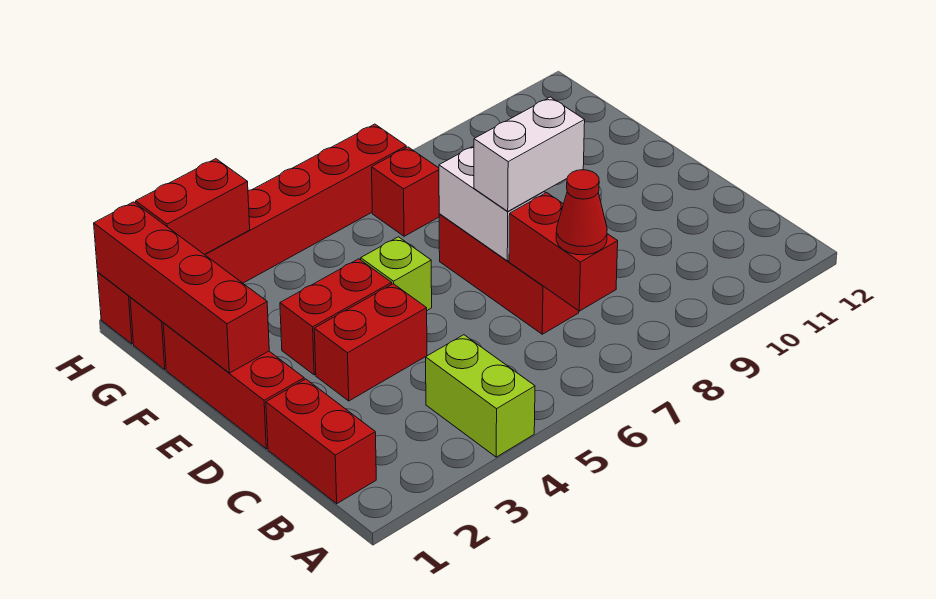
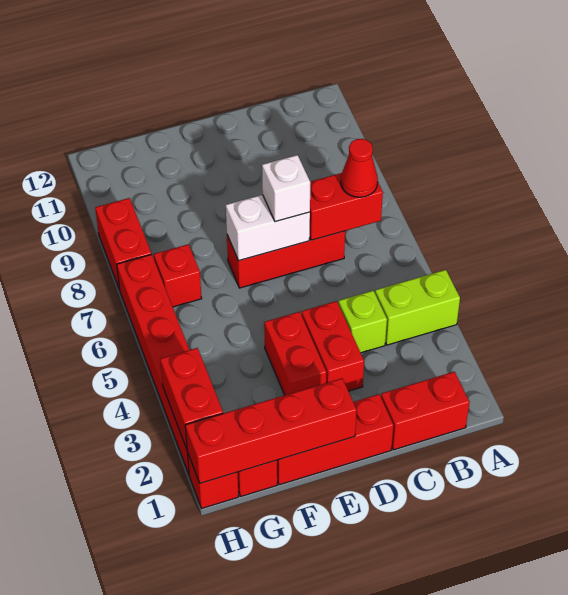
white brick D7:D8 level 3 -> white brick D7 level 3
lime brick E5 level 1 -> lime brick C4 level 1
none -> red brick H8:H9 level 1

